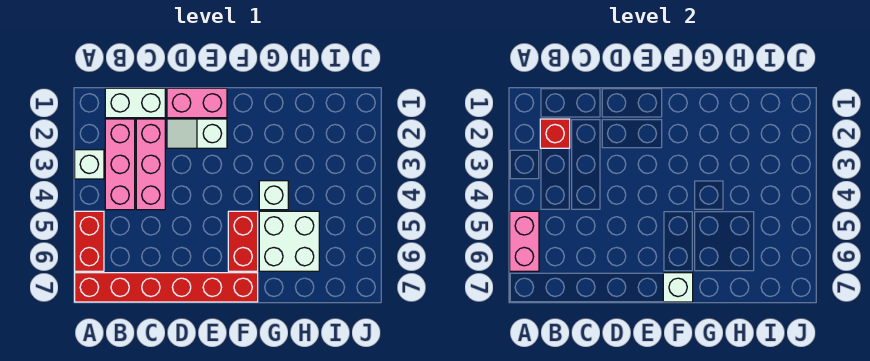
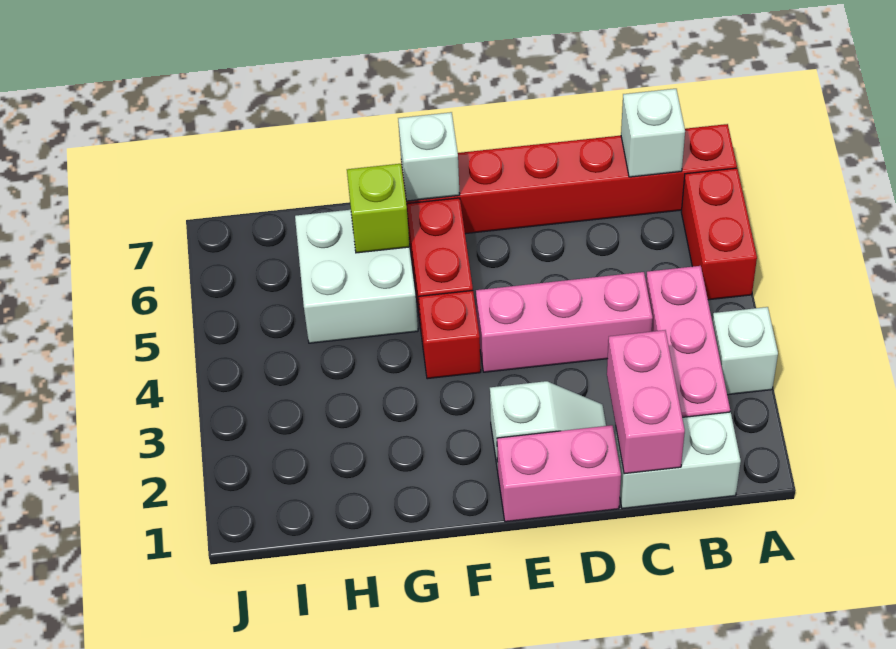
pink brick A5:A6 level 2 -> pink brick C1:C2 level 2
red brick B2 level 2 -> red brick F4 level 1
pink brick C2:C4 level 1 -> pink brick C4:E4 level 1
white brick G4 level 1 -> white brick B7 level 2
none -> lime brick G6 level 2

